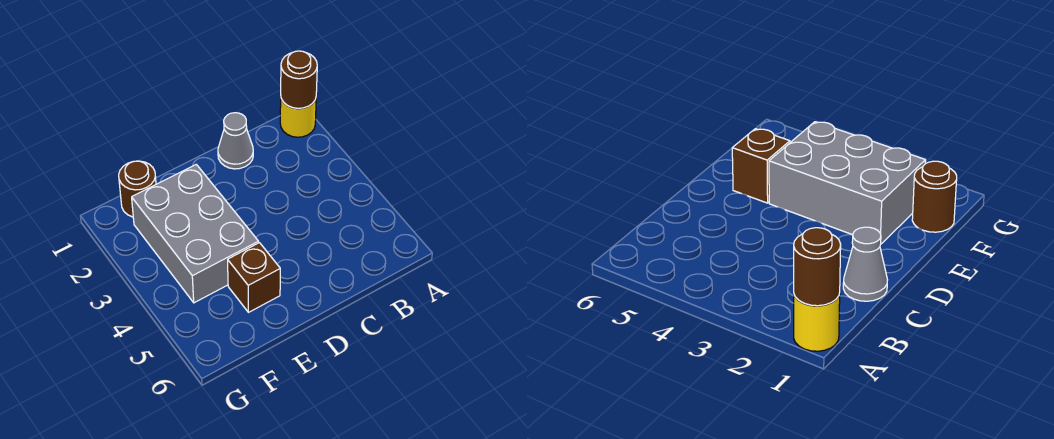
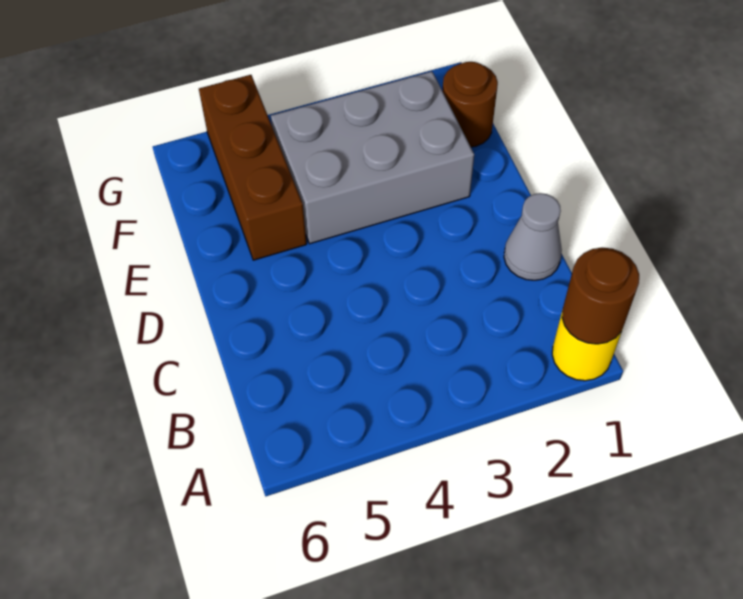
brown brick E5 level 1 -> brown brick E5:G5 level 1

